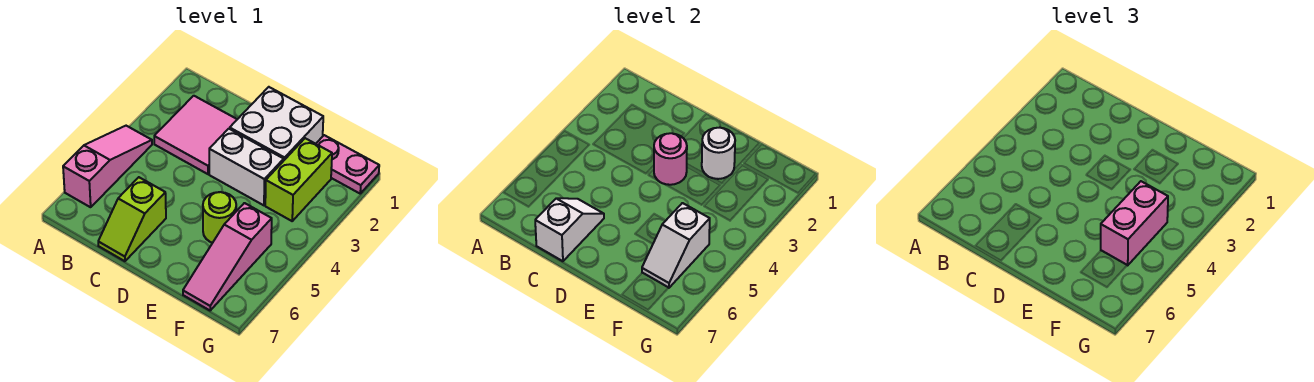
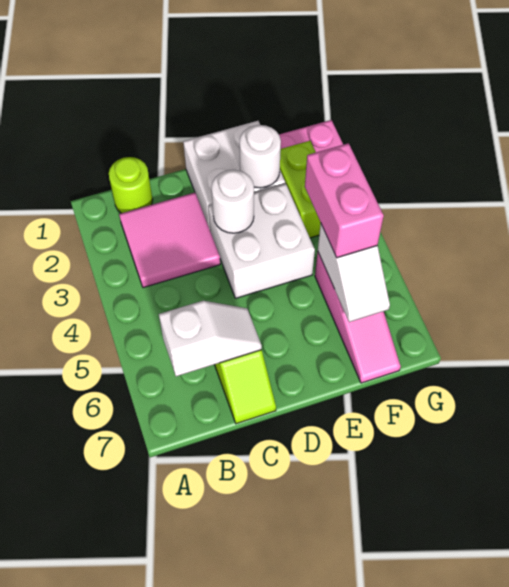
pink slope A4:A6 level 1 top 6 -> none
white slope C6:C7 level 2 top 7 -> white slope B6:C6 level 2 top B
white brick D3:E3 level 1 -> white brick D3:E4 level 1
pink round brick D3 level 2 -> white round brick D3 level 2
lime round brick E5 level 1 -> lime round brick B1 level 1

